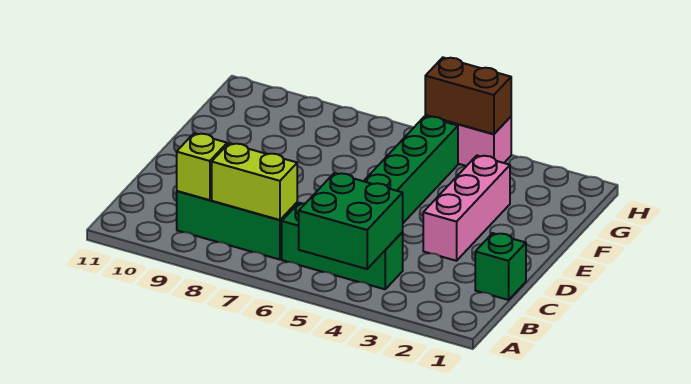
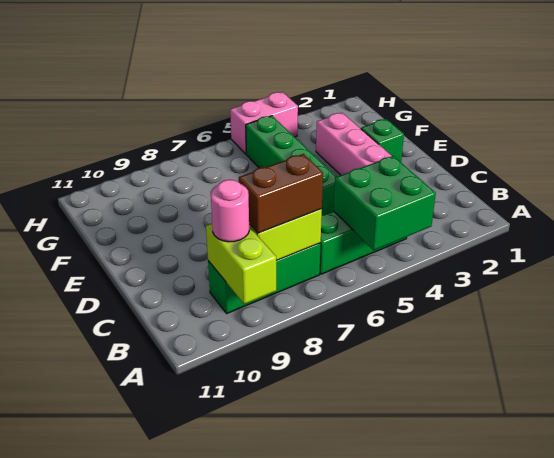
lime brick B9 level 2 -> lime brick A9:B9 level 2
none -> pink round brick B9 level 3
green brick C1 level 1 -> green brick E2 level 1
brown brick H4:H5 level 2 -> brown brick B7:B8 level 3

